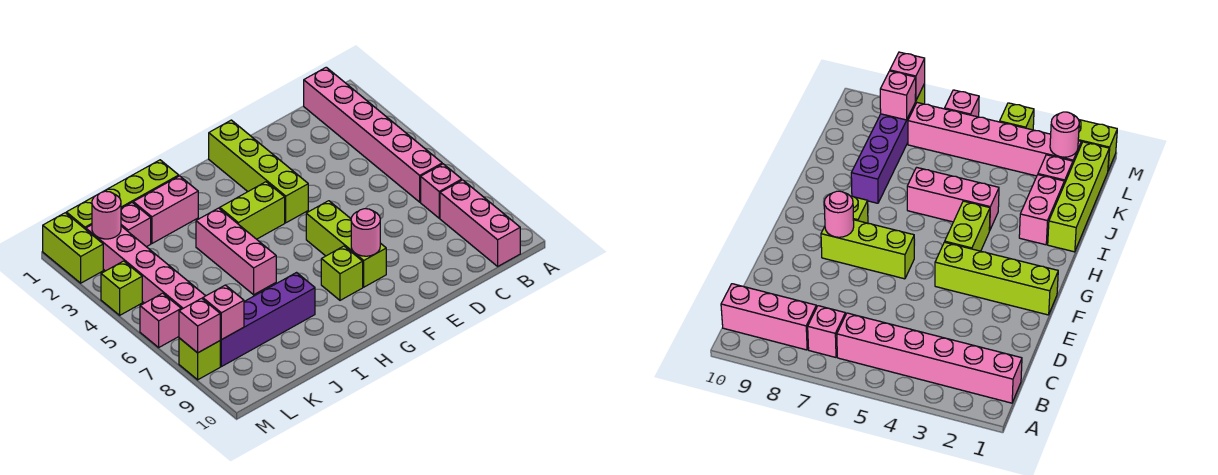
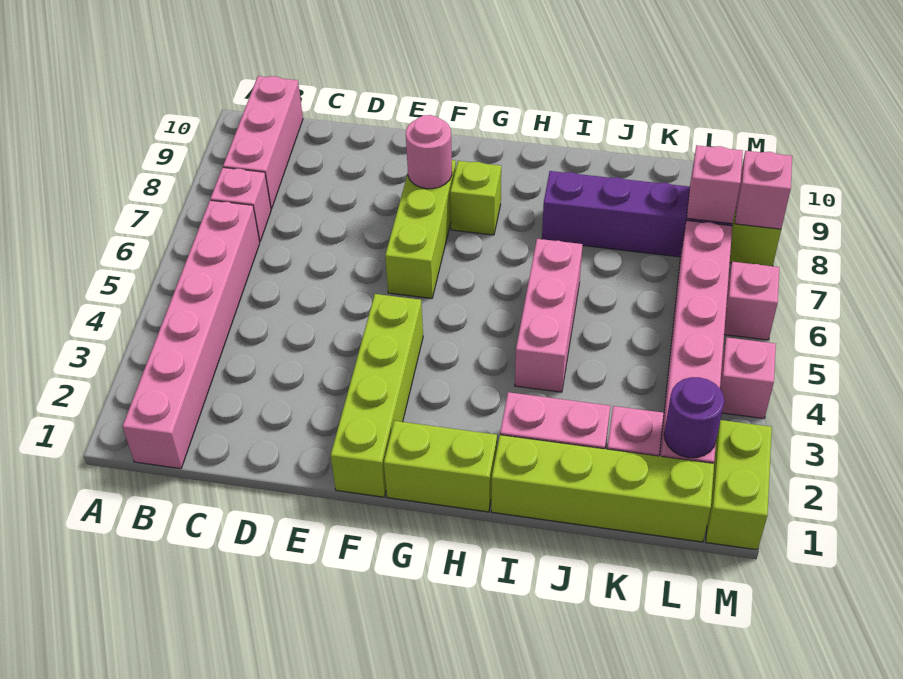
lime brick G4:H4 level 1 -> lime brick G1:H1 level 1
pink round brick L2 level 2 -> purple round brick L2 level 2
lime brick M4 level 1 -> pink brick M4 level 1

